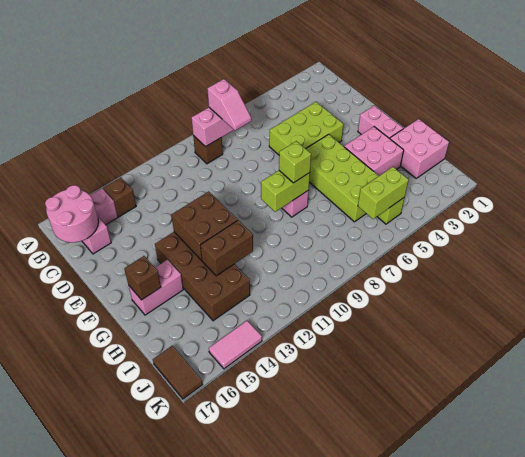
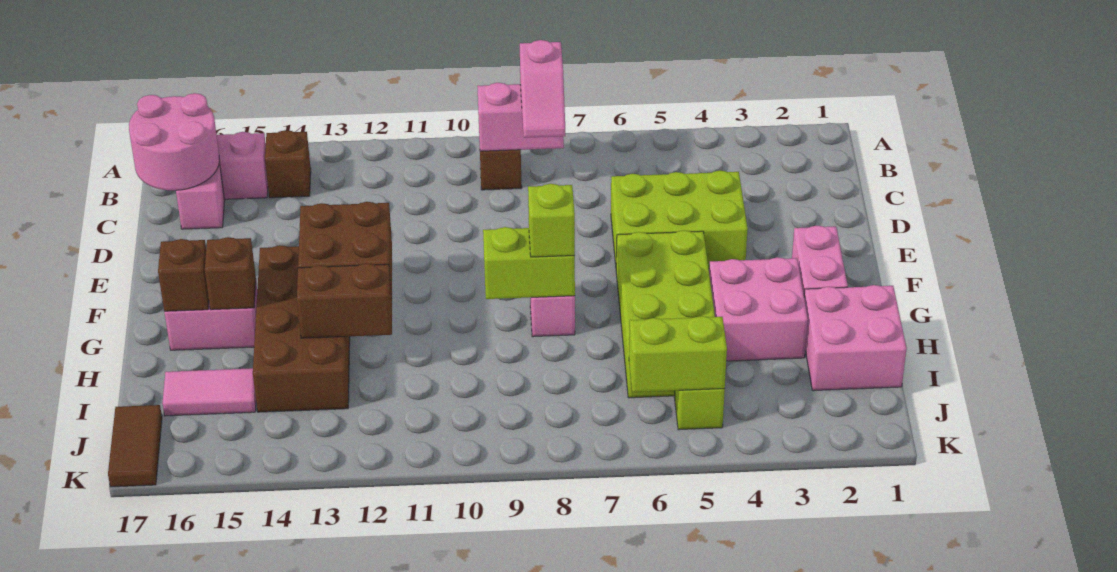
none -> brown brick G15 level 2
pink tile K14:K15 level 1 -> pink tile I15:I16 level 1

